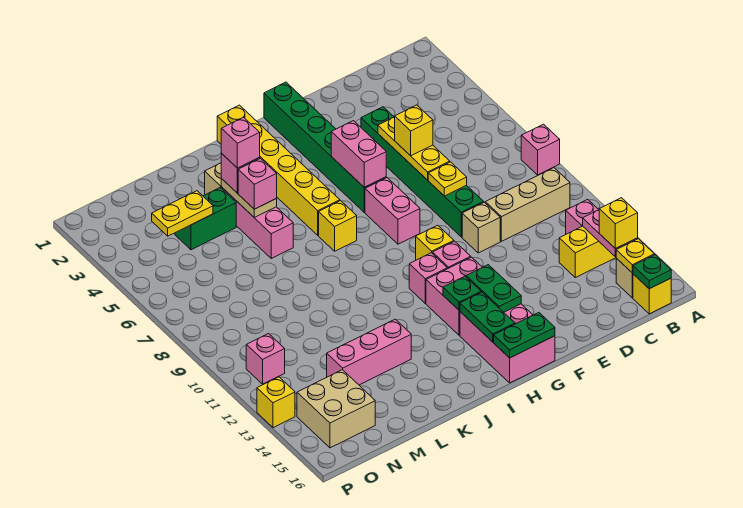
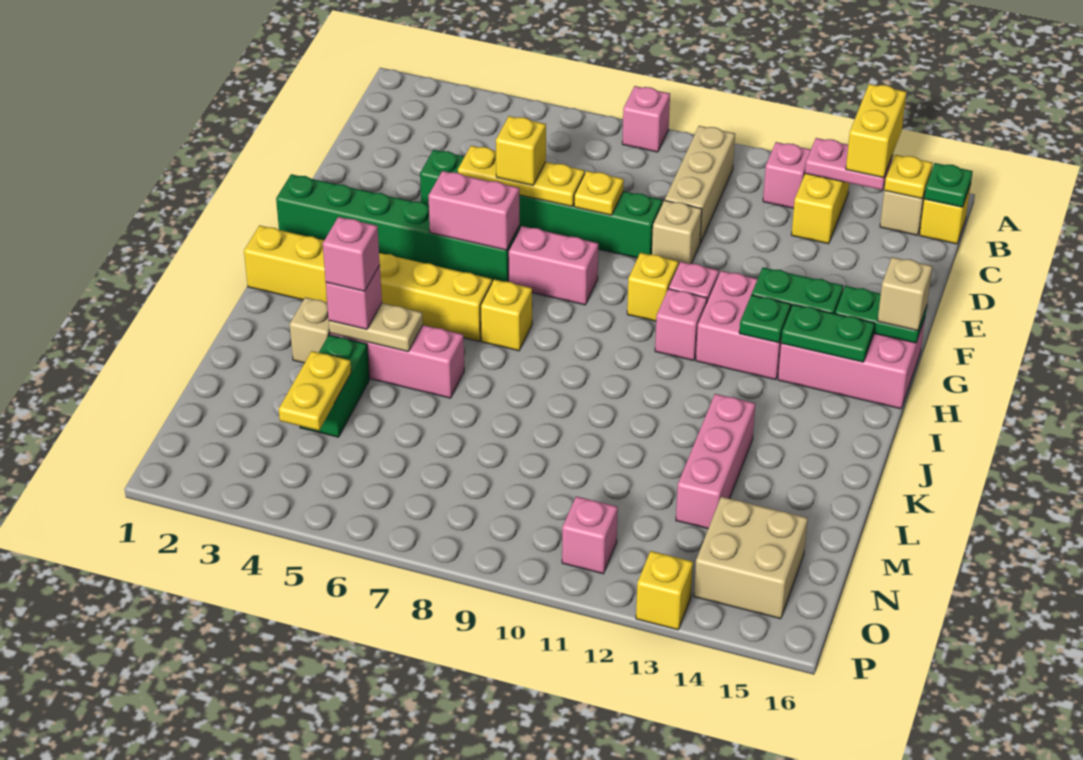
yellow brick B14 level 3 -> yellow brick A14:B14 level 3
green plate G16:H16 level 2 -> green plate G15:G16 level 2
none -> tan brick G16 level 3
pink brick K5 level 3 -> none

